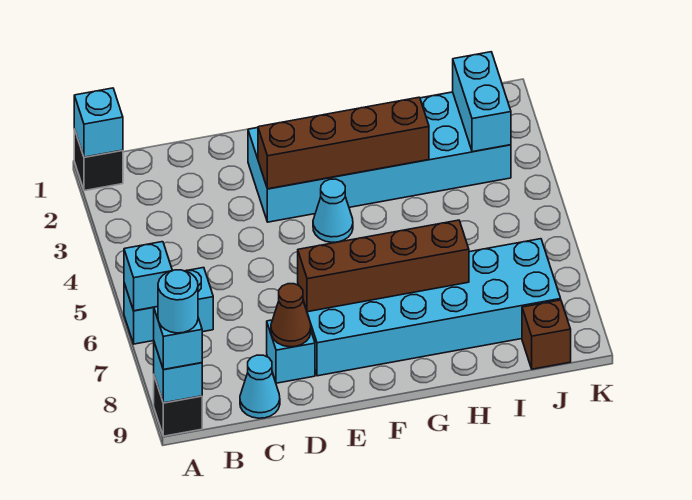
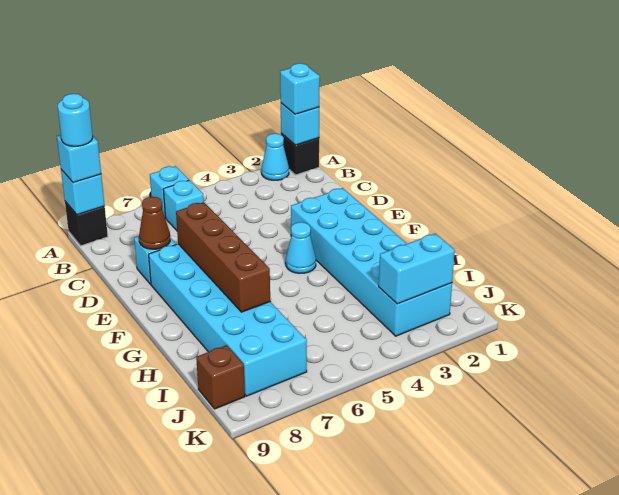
cyan brick A6 level 2 -> cyan brick A1 level 3
cyan cone C9 level 1 -> cyan cone A2 level 1
brown brick E3:H3 level 2 -> none

